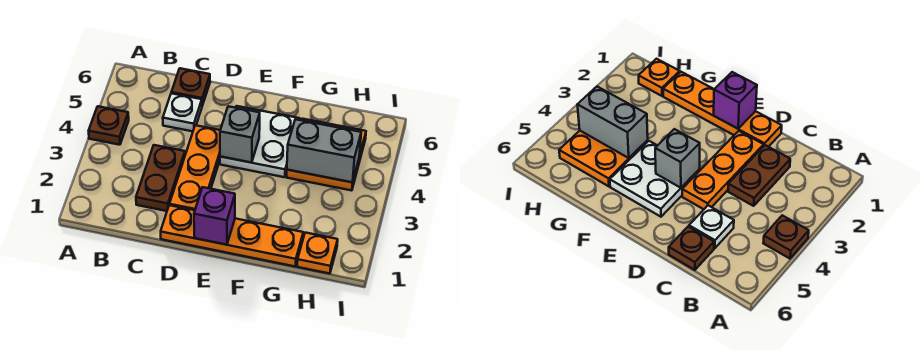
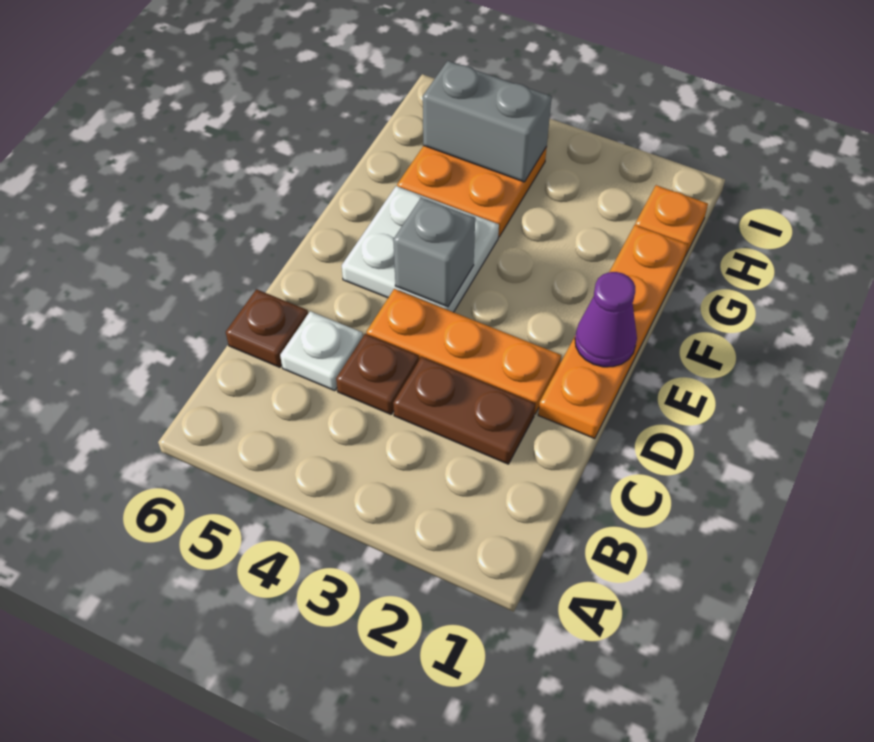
brown plate A4 level 1 -> brown plate C4 level 1
purple brick E1 level 2 -> purple cone E1 level 2
grey brick G4:H4 level 2 -> grey brick H4:H5 level 2

